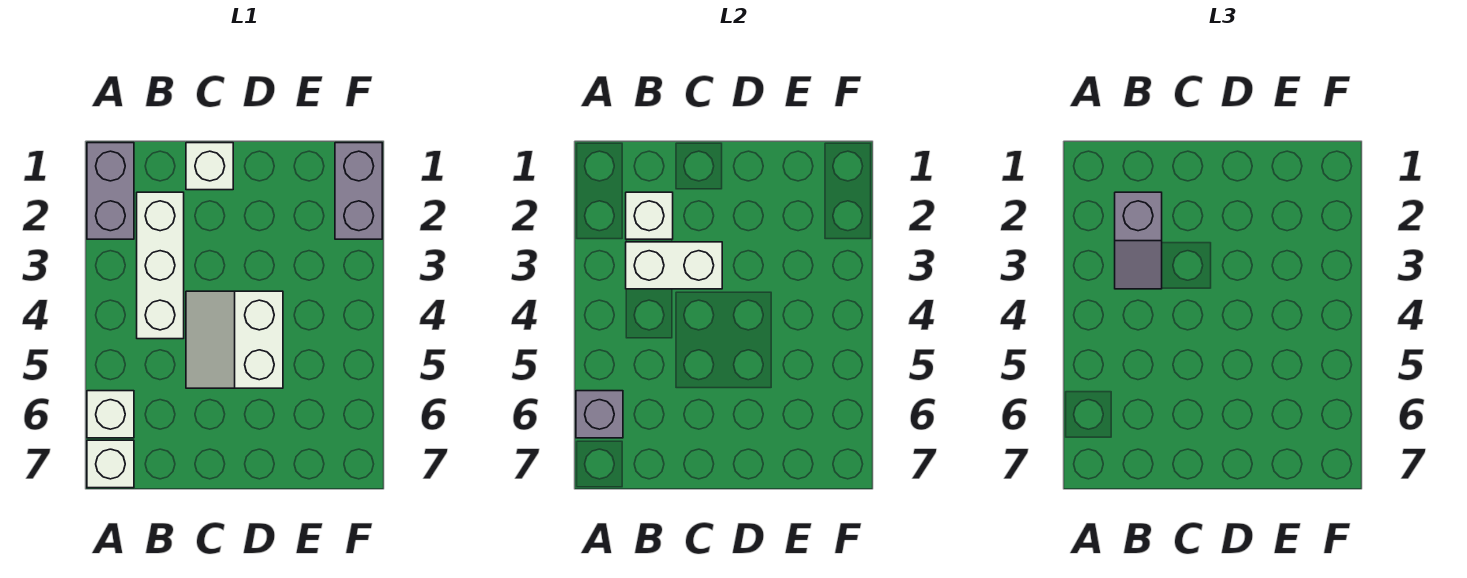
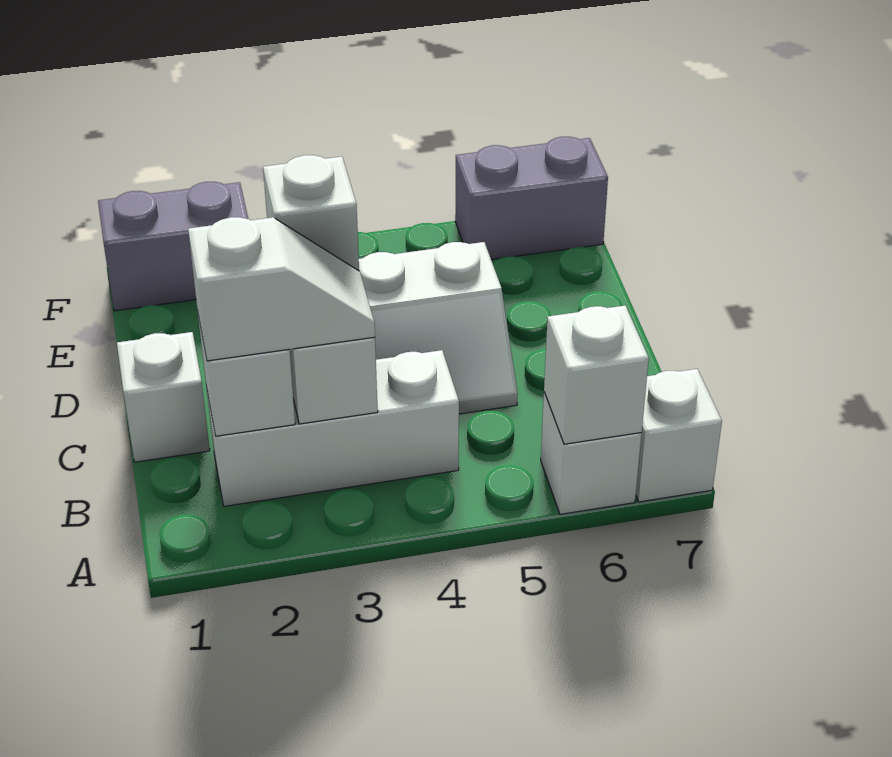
grey brick A1:A2 level 1 -> grey brick F6:F7 level 1
grey brick A6 level 2 -> white brick A6 level 2
grey slope B2:B3 level 3 top 2 -> white slope B2:B3 level 3 top 2
none -> white brick C3 level 3

